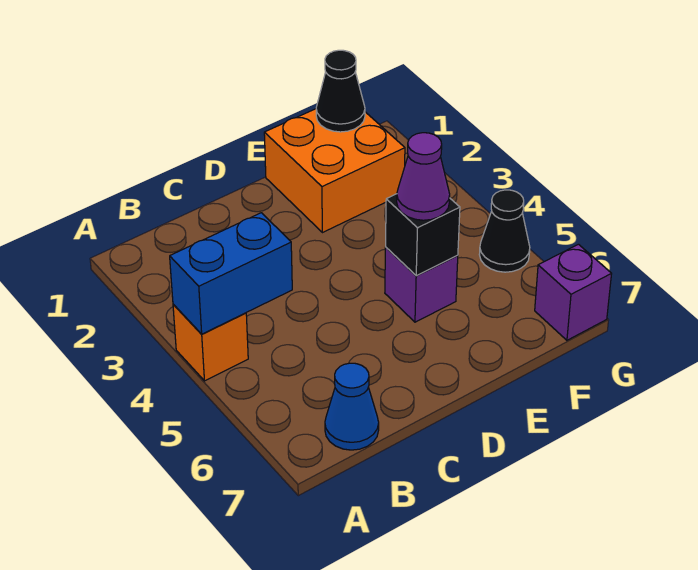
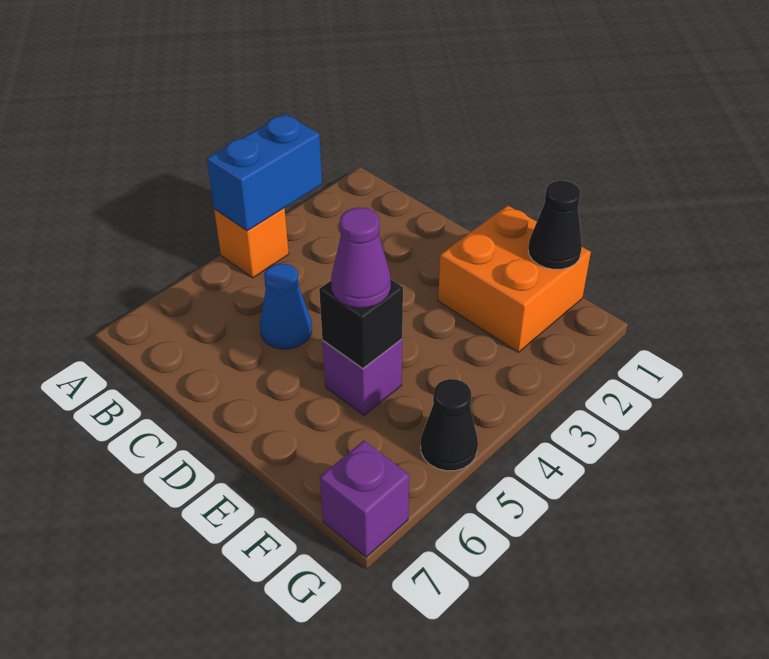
blue brick A4:B4 level 2 -> blue brick A3:A4 level 2
blue cone B7 level 1 -> blue cone C5 level 1

